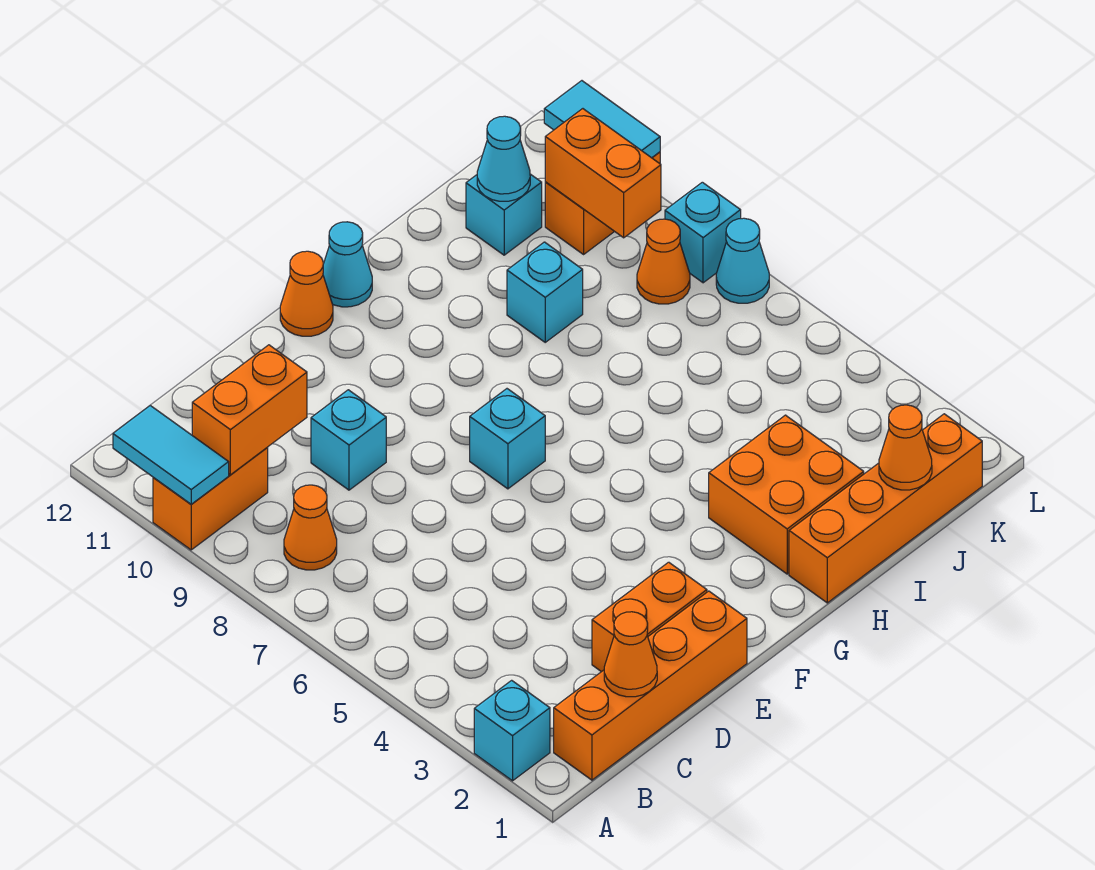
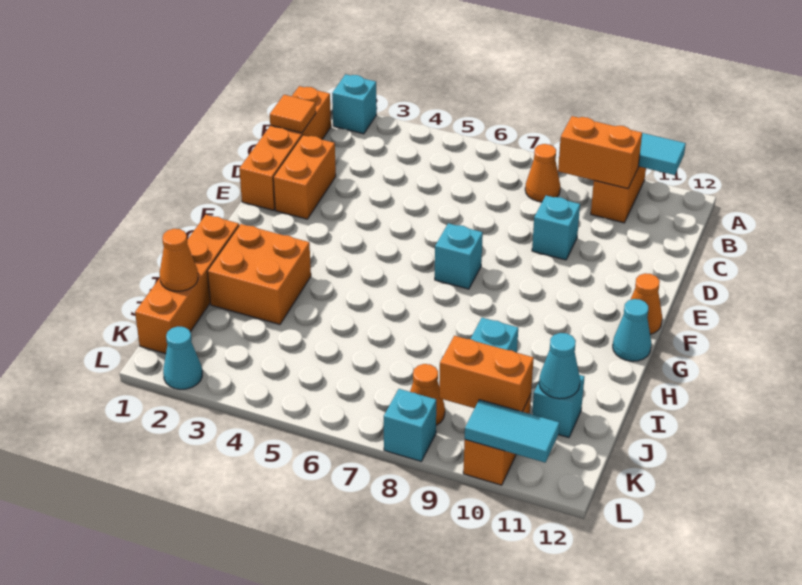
orange brick B10:C10 level 2 -> orange brick B9:B10 level 2
orange cone C1 level 2 -> orange tile C1 level 2
cyan cone L7 level 1 -> cyan cone L2 level 1

